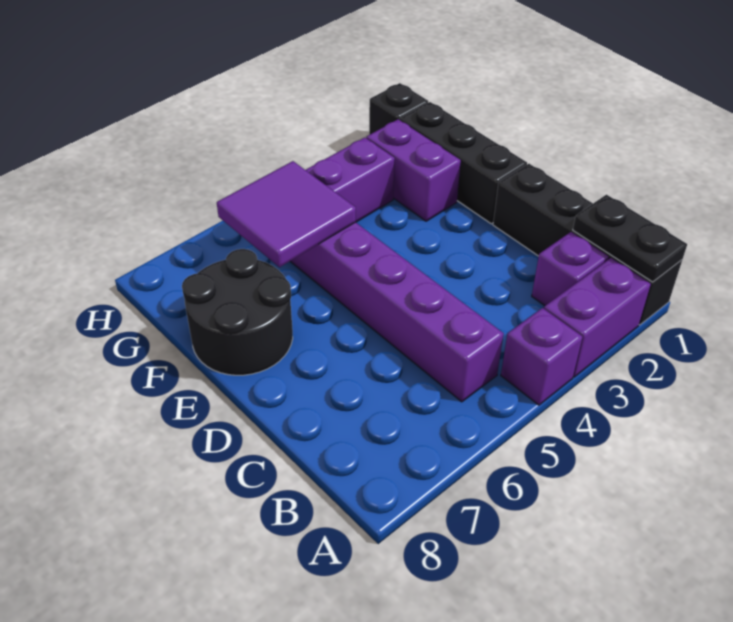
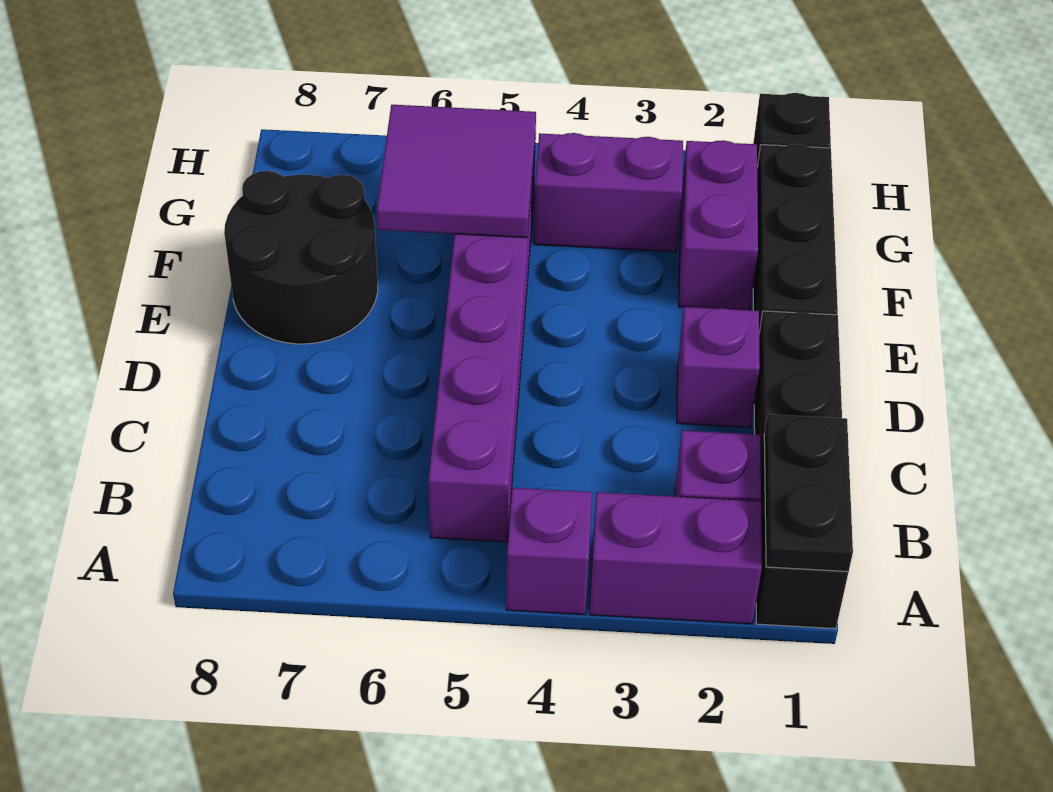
none -> purple brick D2 level 1

